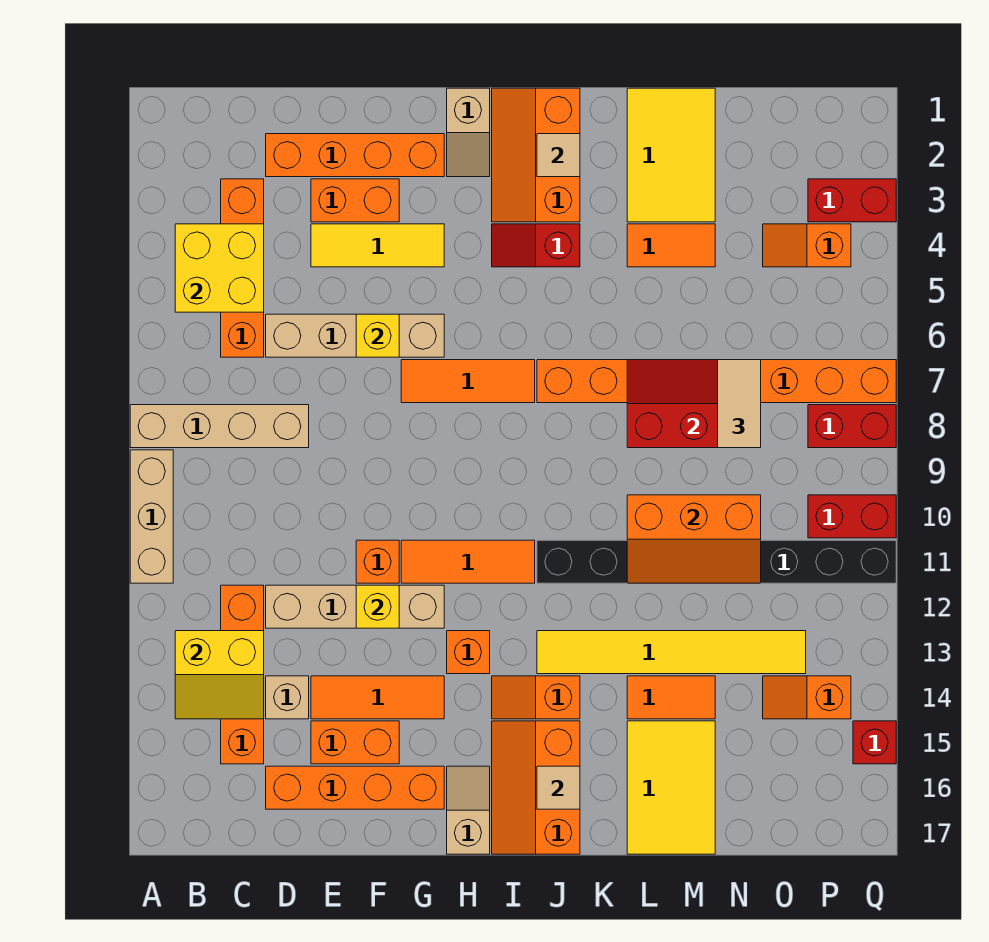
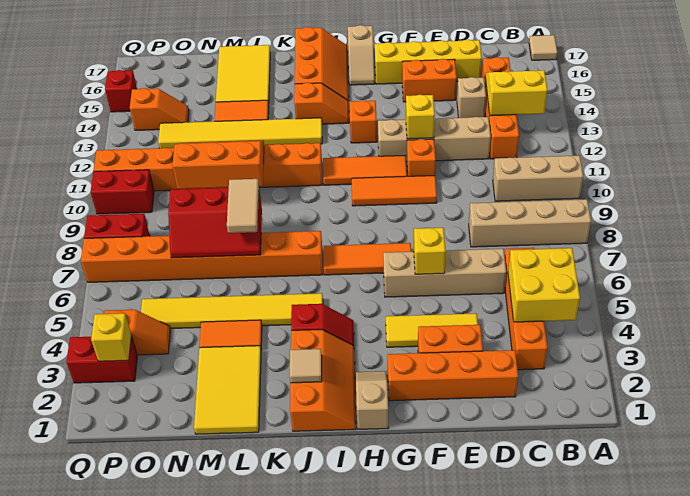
tan brick A9:A11 level 1 -> tan brick A10:C10 level 1
orange brick D16:G16 level 1 -> yellow brick D16:G16 level 1
orange tile E14:G14 level 1 -> orange tile F10:H10 level 1
none -> yellow tile J5:O5 level 1
black brick J11:Q11 level 1 -> orange brick J11:Q11 level 1
tan tile J16 level 2 -> tan tile A17 level 1
tan tile N7:N8 level 3 -> tan tile L7:L8 level 3
none -> yellow brick P3 level 2

